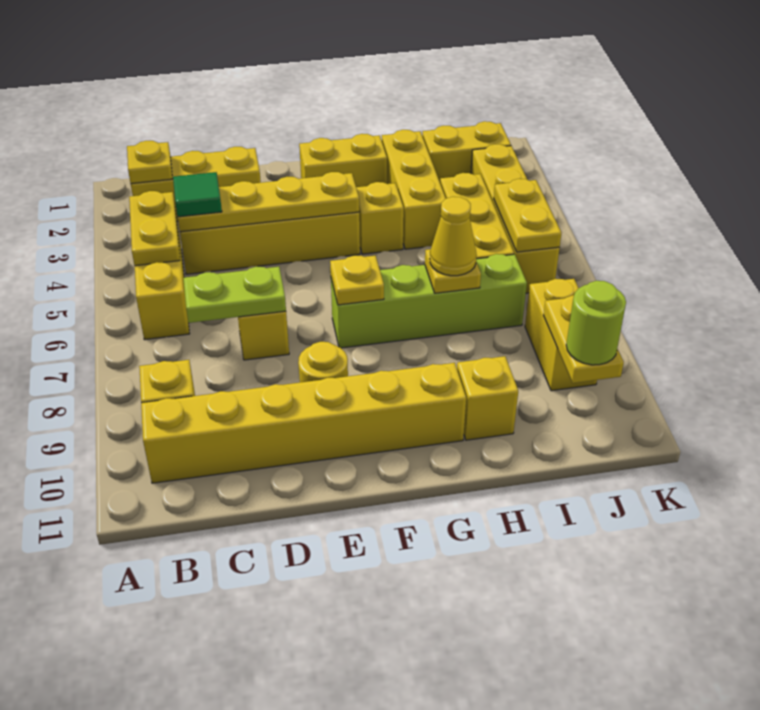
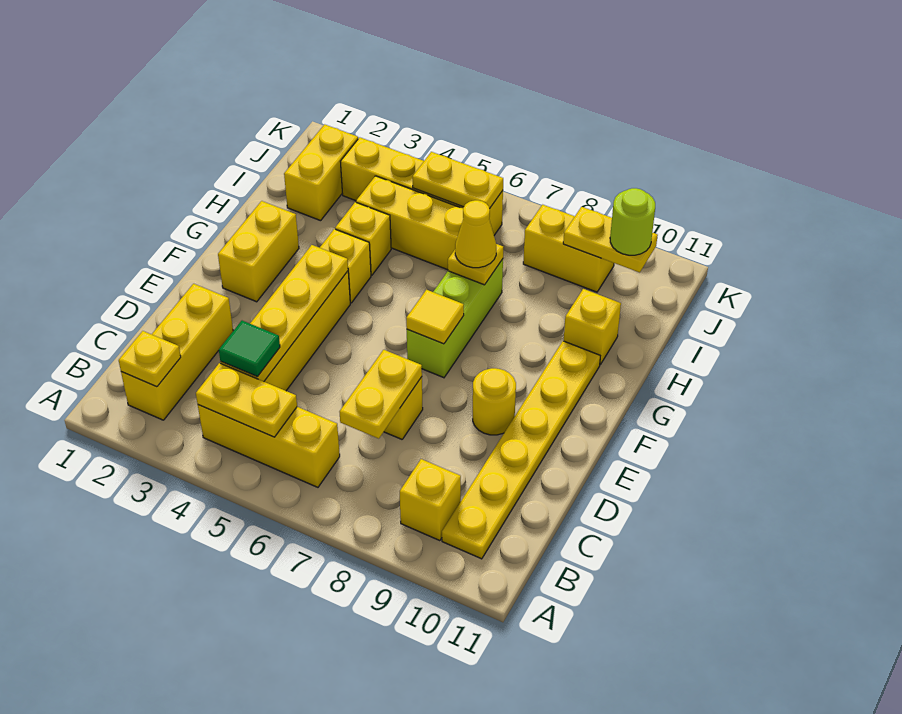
yellow brick B10:G10 level 1 -> yellow plate B10:G10 level 1
lime plate C7:D7 level 2 -> yellow plate C7:D7 level 2
lime brick F7:I7 level 1 -> lime brick F7:H7 level 1
yellow plate F7 level 2 -> yellow tile F7 level 2
yellow brick H2:H4 level 1 -> yellow brick H4 level 1

